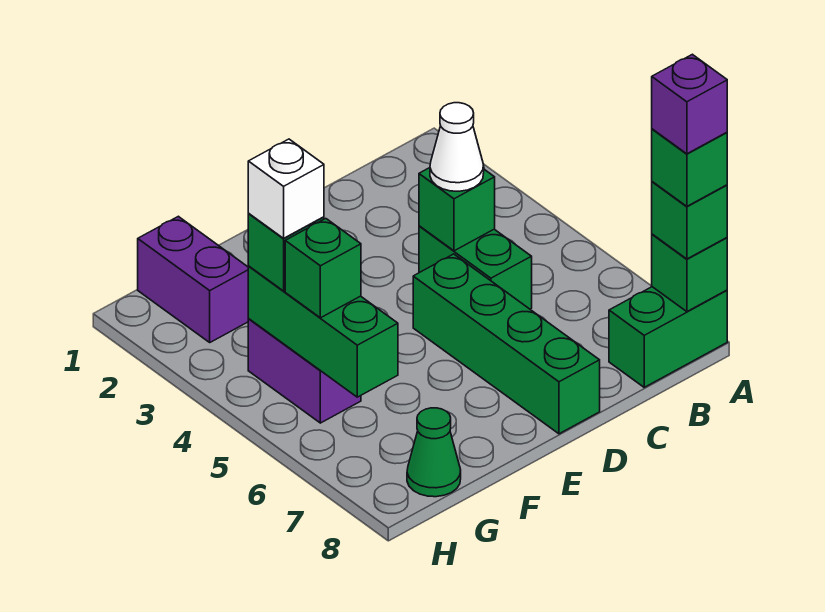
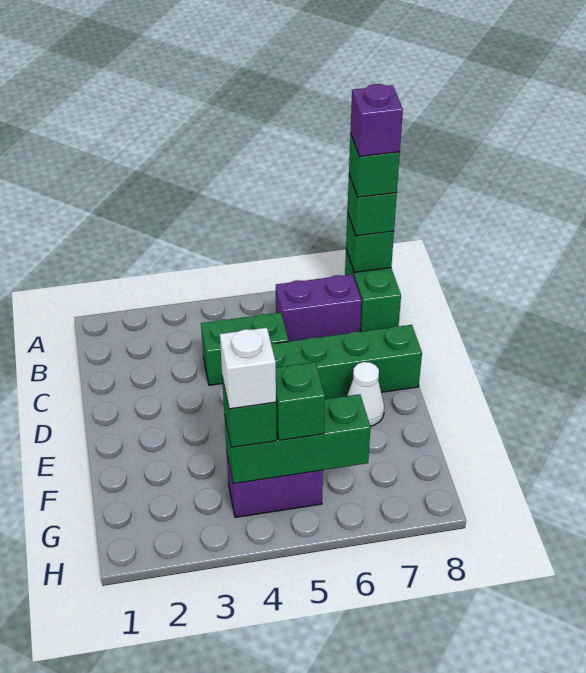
green brick C4 level 2 -> none
white cone C4 level 3 -> white cone E7 level 1
purple brick G1:G2 level 1 -> purple brick B6:B7 level 1
green cone G8 level 1 -> none

